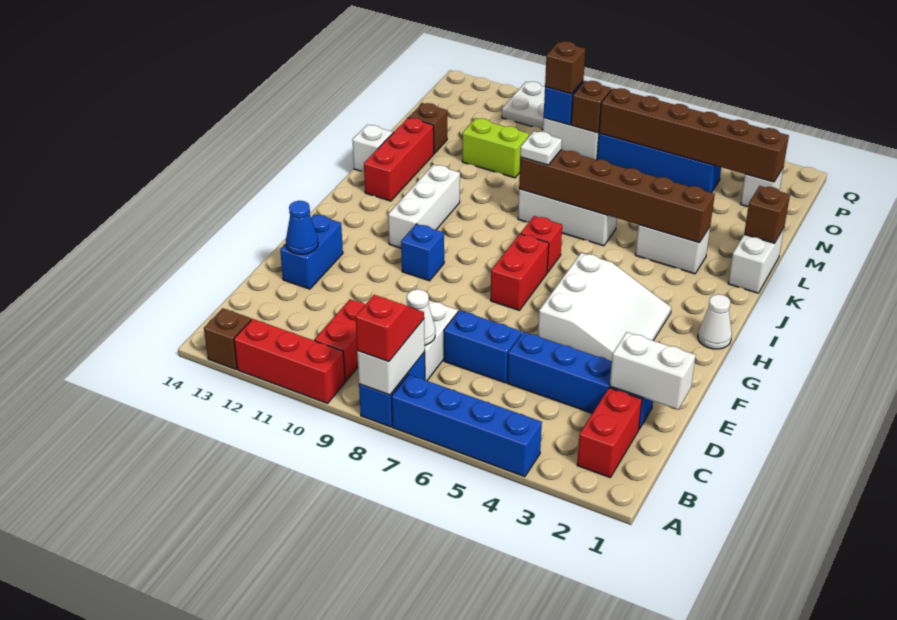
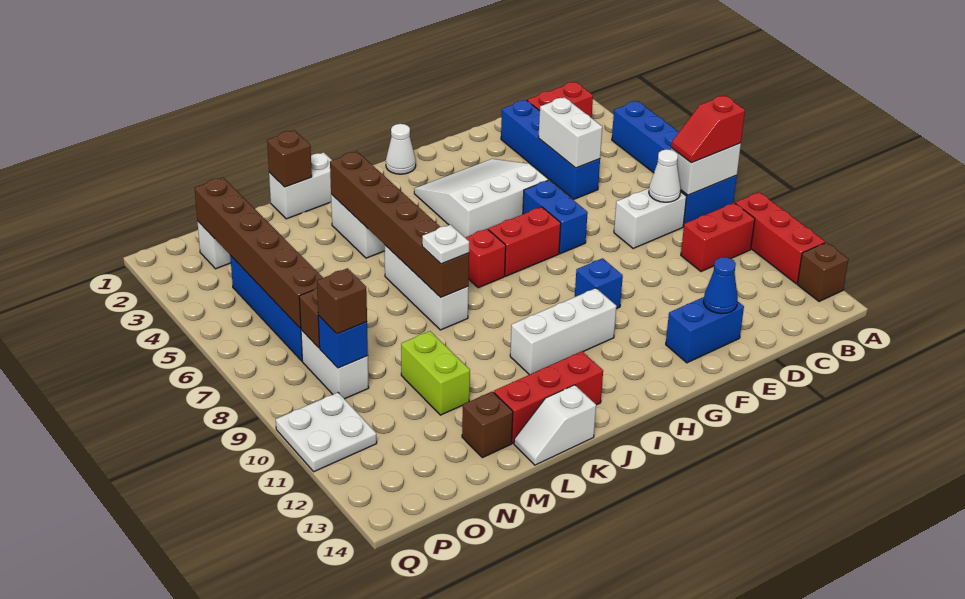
white brick D1:D2 level 2 -> white brick D4:D5 level 2
blue brick D6:D7 level 1 -> blue brick F6:F7 level 1

